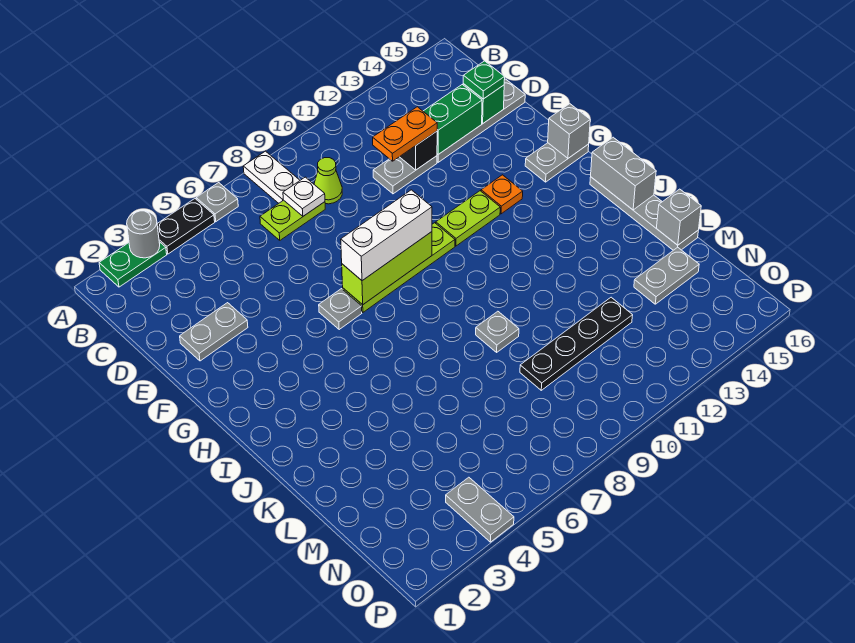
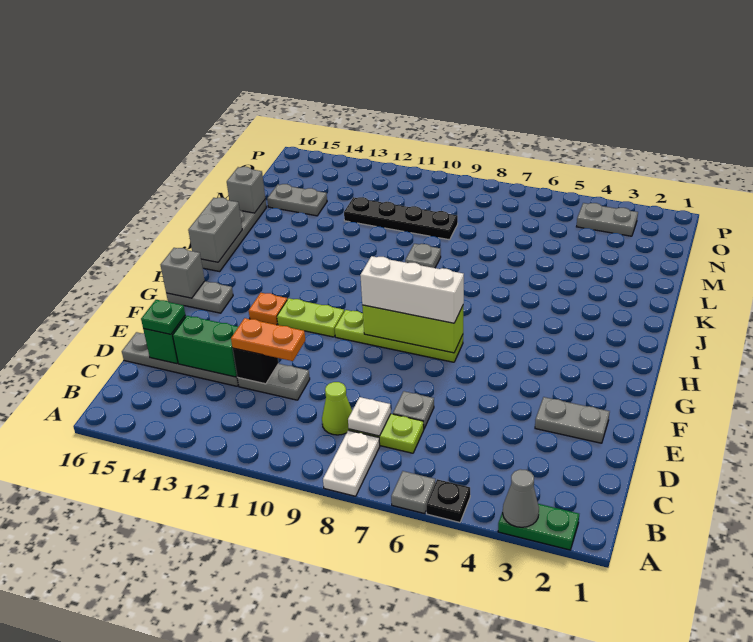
grey round brick A3 level 2 -> grey cone A3 level 2
black plate A4:A5 level 1 -> black plate A5 level 1
grey plate G6 level 1 -> grey plate D7 level 1
grey plate O4:P4 level 1 -> grey plate O3:O4 level 1

